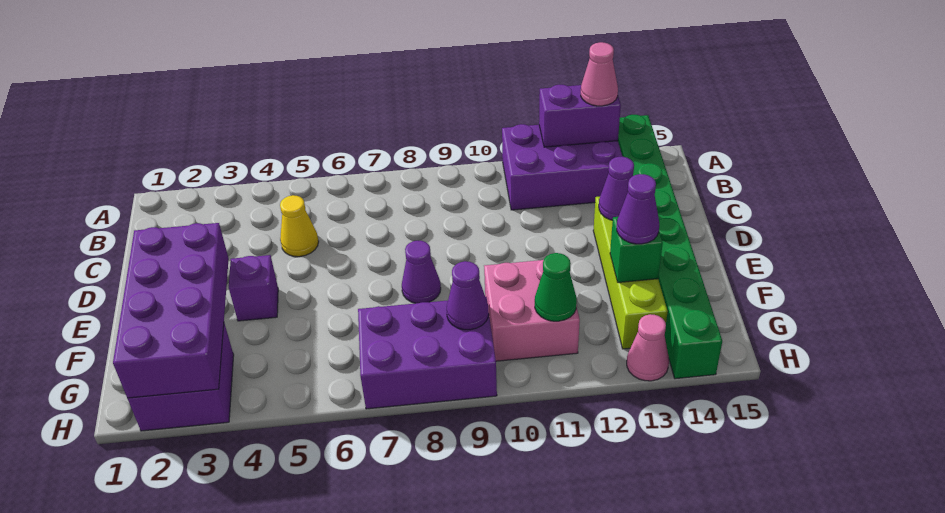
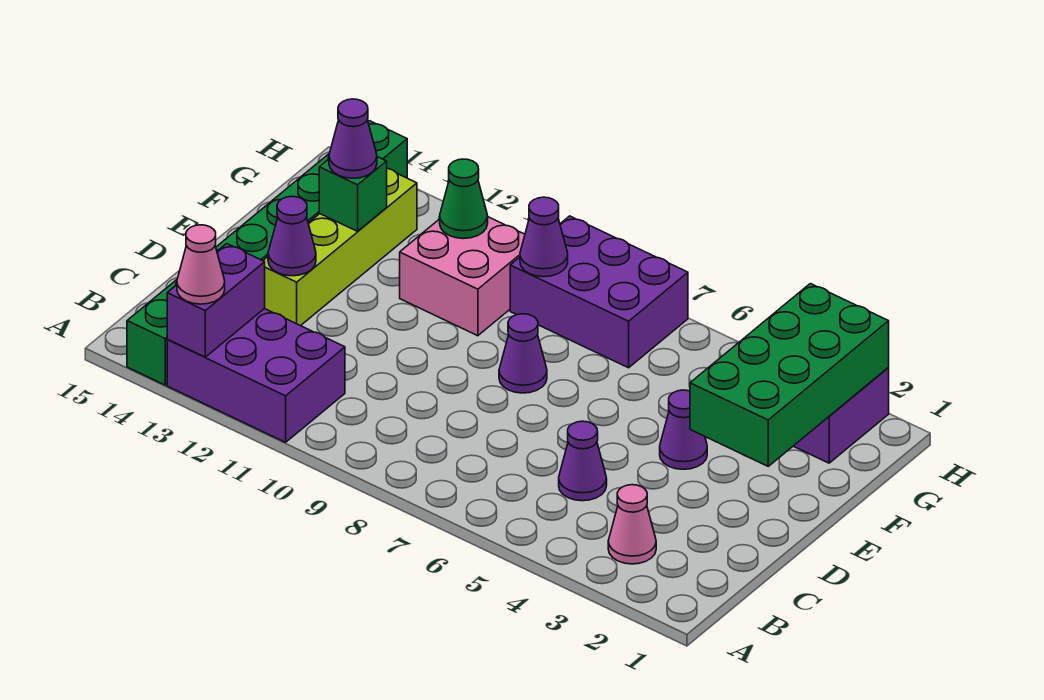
purple brick A12:A13 level 2 -> purple brick A13:B13 level 2
yellow cone C5 level 1 -> purple cone C5 level 1
purple brick E2:H3 level 2 -> green brick E2:H3 level 2
purple brick E4 level 1 -> purple cone E4 level 1
pink cone H13 level 1 -> pink cone B3 level 1

